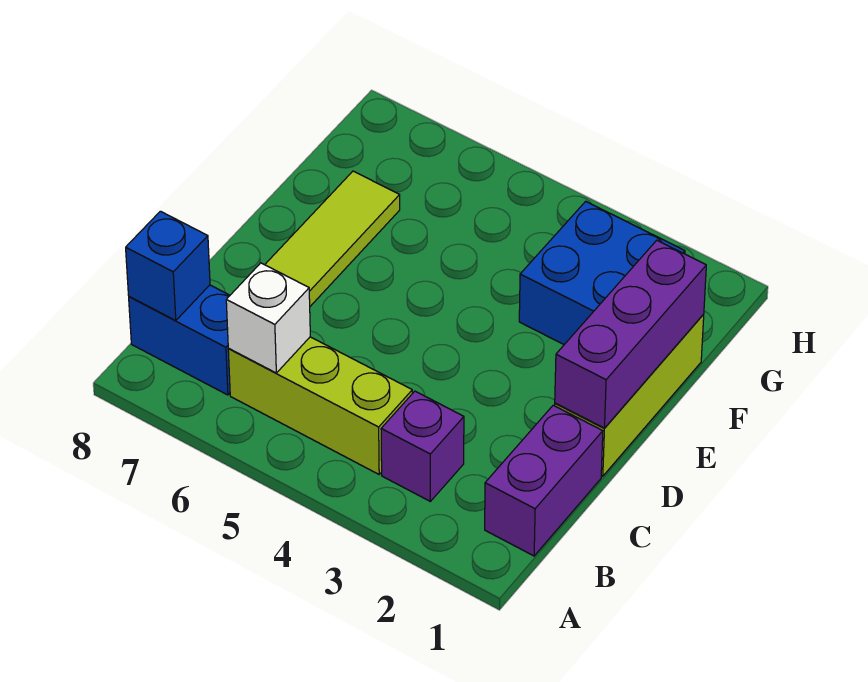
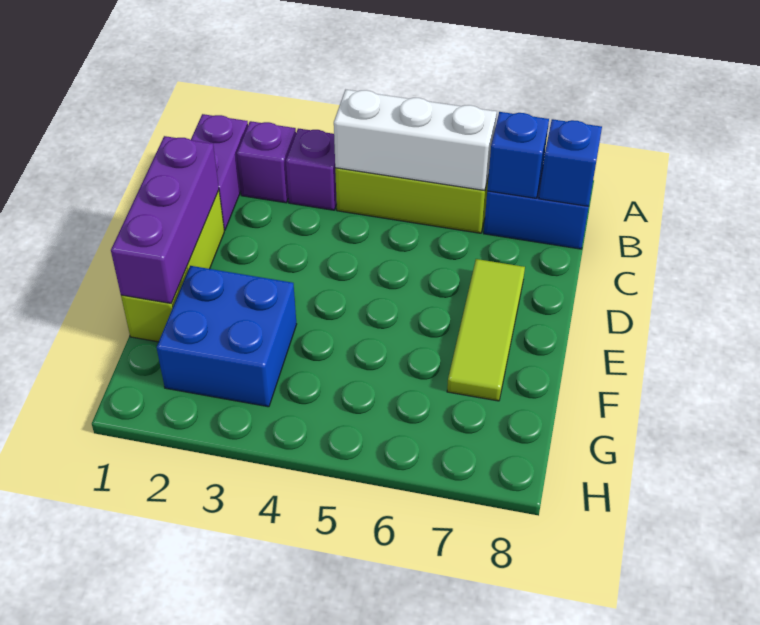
none -> purple brick B2 level 1
white brick B6 level 2 -> white brick B4:B6 level 2
none -> blue brick B7 level 2

